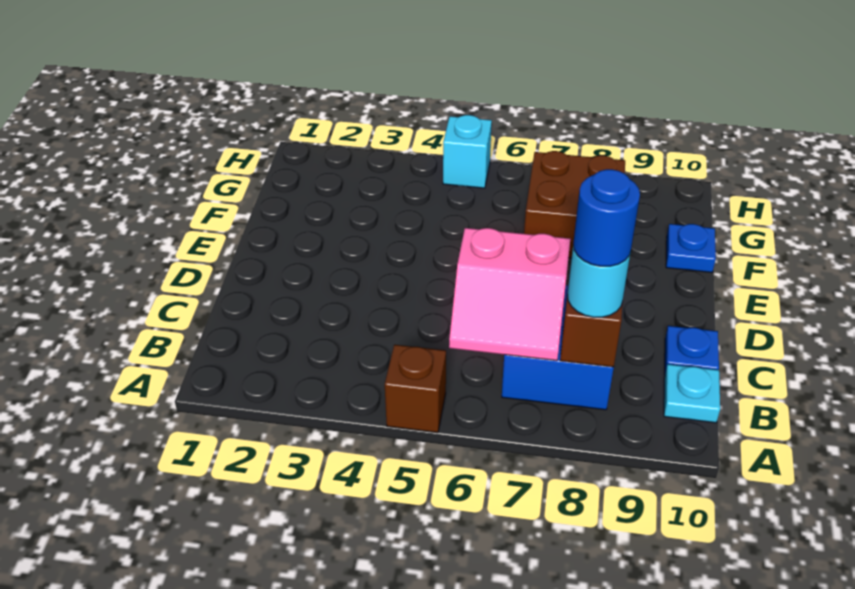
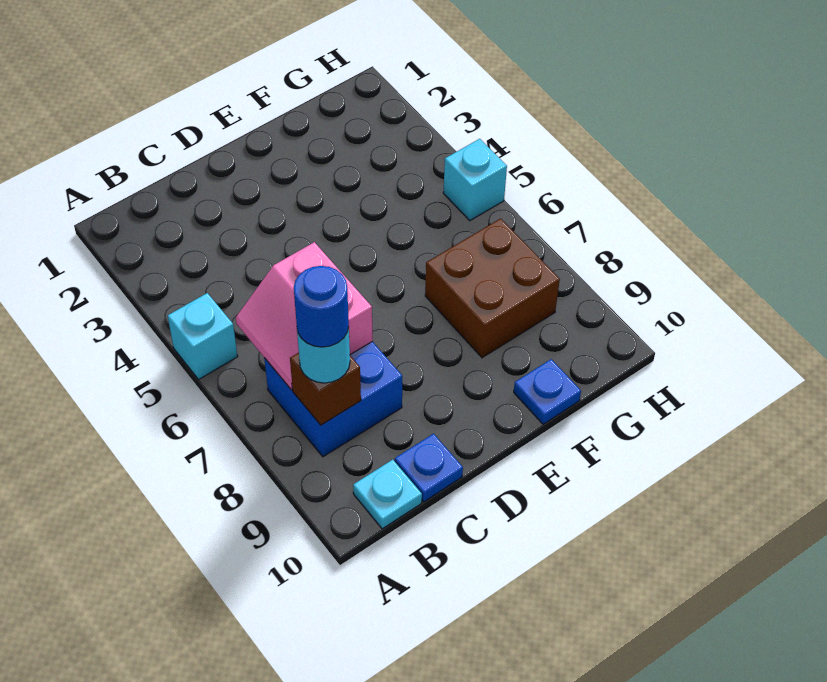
brown brick A5 level 1 -> cyan brick A5 level 1

